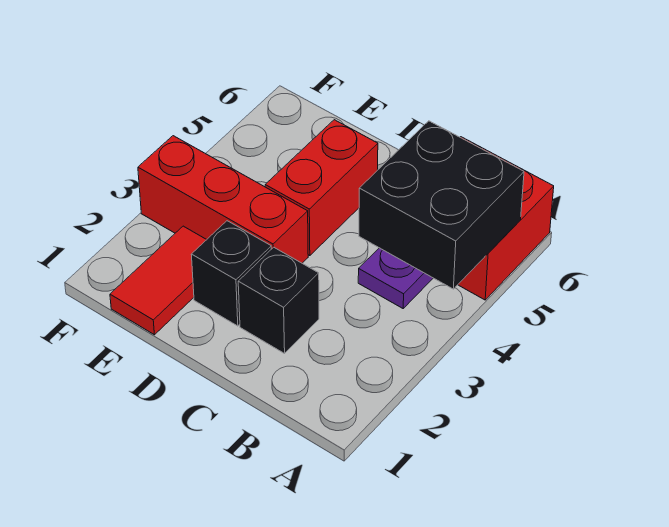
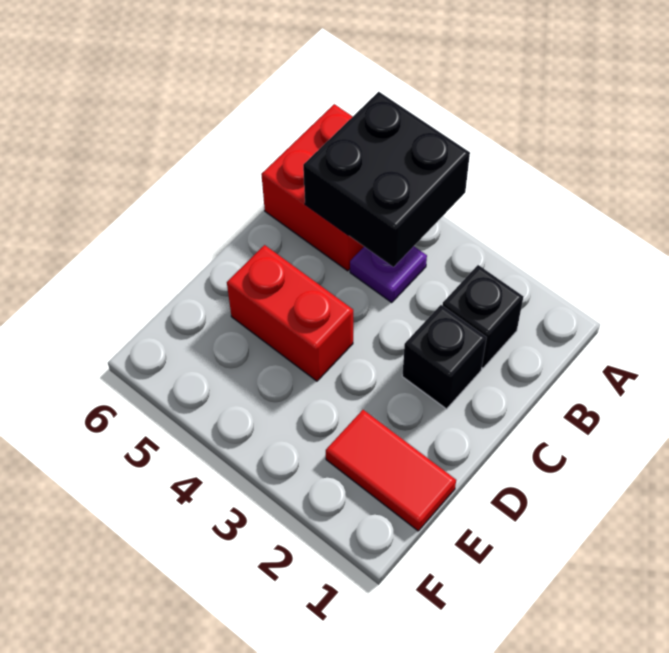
black brick D2 level 1 -> black brick B2 level 1
red brick D3:F3 level 1 -> none

